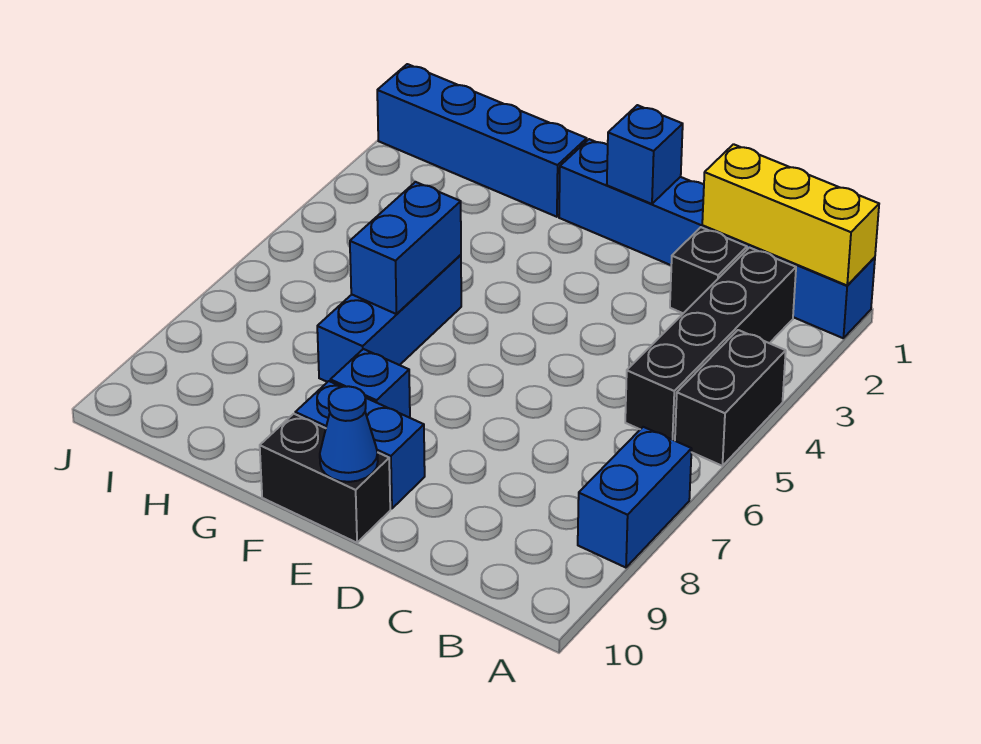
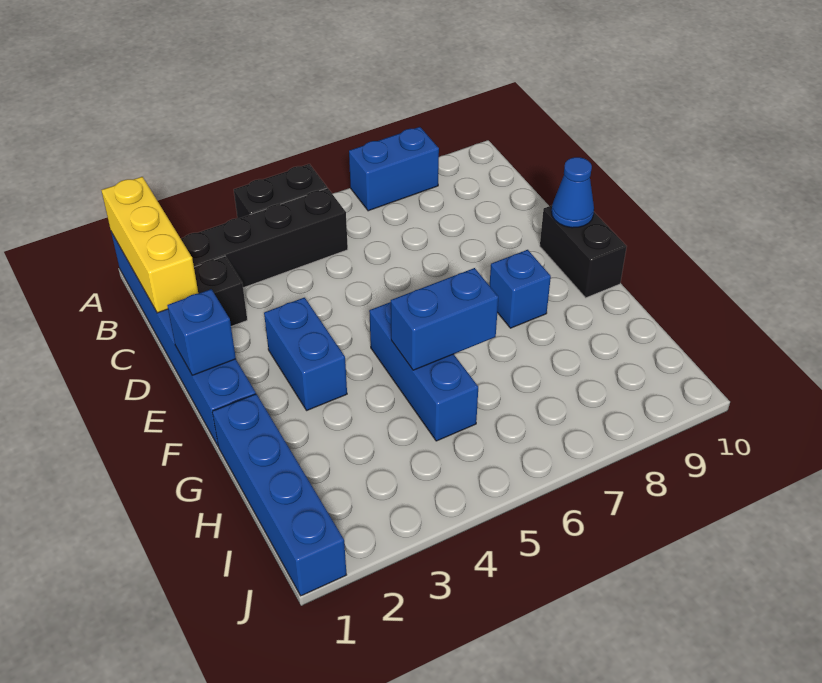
blue brick E9:F9 level 1 -> blue brick E3:F3 level 1
blue brick G5:G7 level 1 -> blue brick F5:H5 level 1

